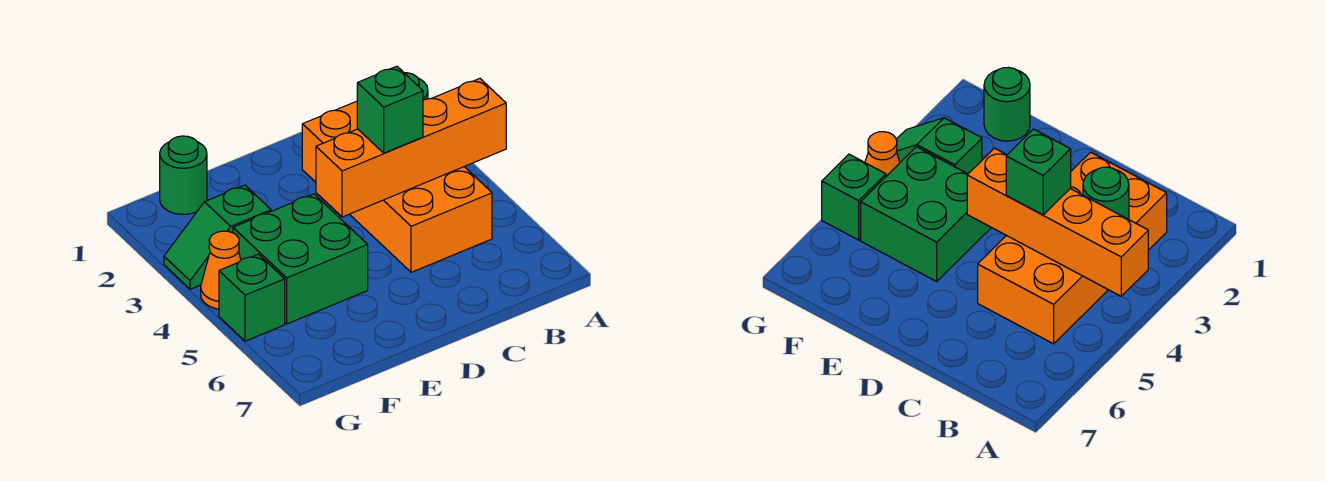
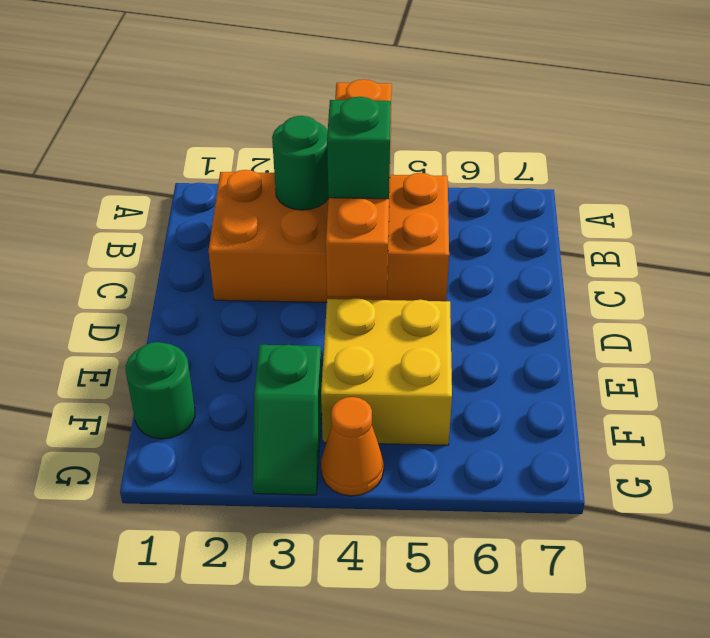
green brick E4:F5 level 1 -> yellow brick E4:F5 level 1
green brick G5 level 1 -> none

